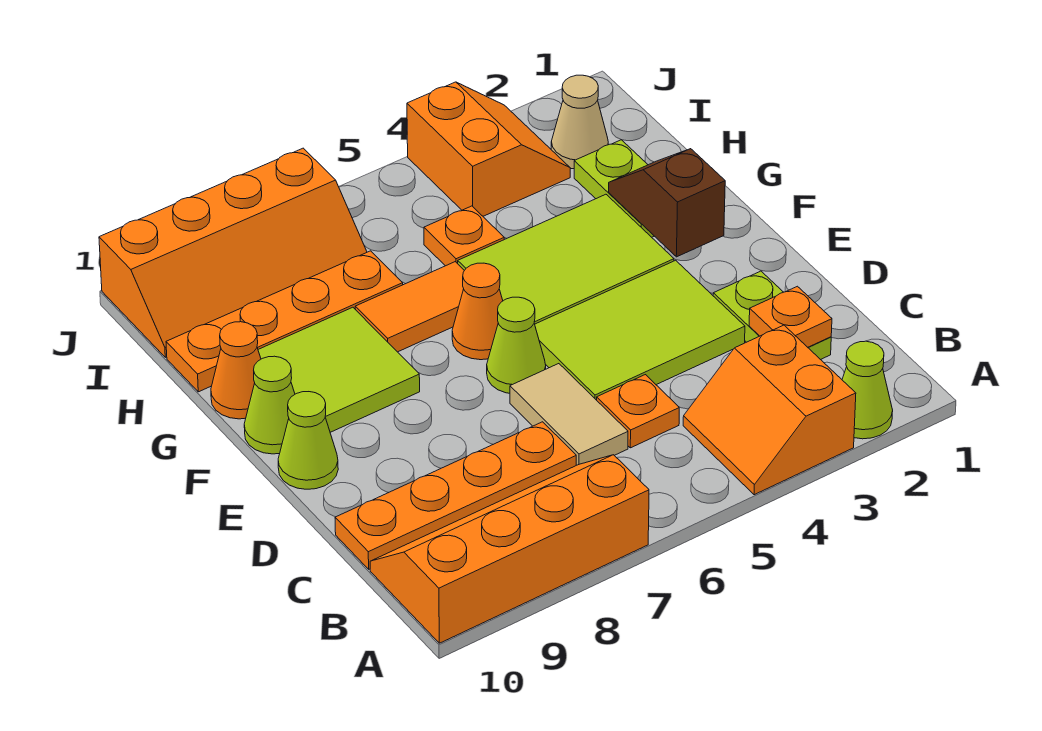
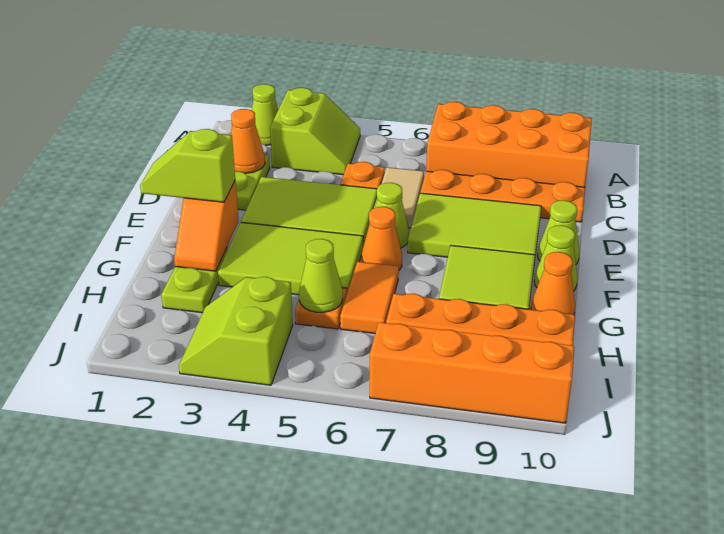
orange slope A3:B4 level 1 top 3 -> lime slope A3:B4 level 1 top 3
orange slope A7:B10 level 1 top A -> orange brick A7:B10 level 1
orange plate C2 level 2 -> orange cone C2 level 2
none -> lime tile D7:E9 level 1
none -> lime slope F1:F2 level 3 top 2
brown slope F2:G2 level 2 top F -> orange slope F2:G2 level 2 top F
orange tile G6:G7 level 1 -> orange tile G6:H6 level 1
none -> lime cone H5 level 2
tan cone I2 level 1 -> none
orange slope I3:J4 level 1 top 4 -> lime slope I3:J4 level 1 top 4

